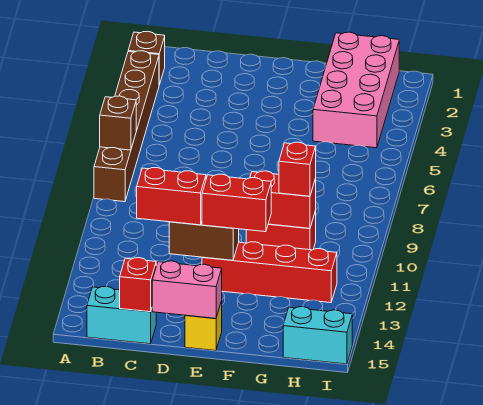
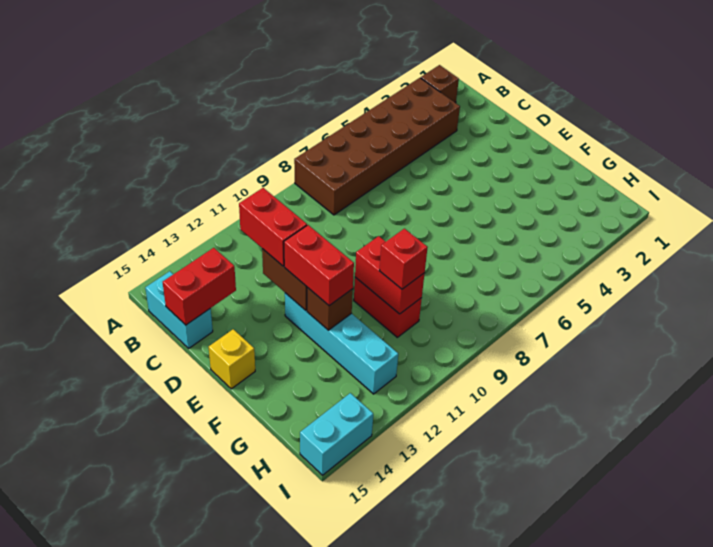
brown brick A3:A8 level 1 -> brown brick A3:B8 level 1
brown brick A7 level 2 -> brown brick F12 level 2
red brick C15 level 2 -> red brick C14:C15 level 2
pink brick D15:E15 level 2 -> none
red brick E12:H12 level 1 -> cyan brick E12:H12 level 1
pink brick G1:H4 level 1 -> none
cyan brick H15:I15 level 1 -> cyan brick I14:I15 level 1

